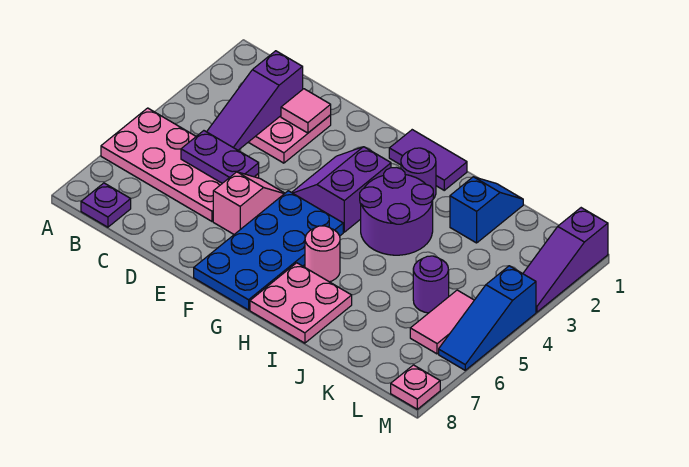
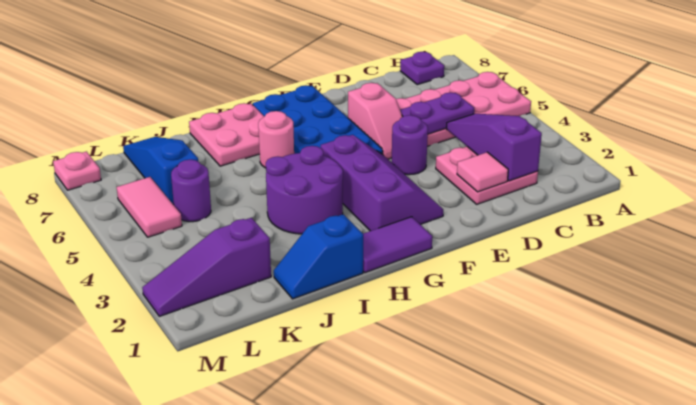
purple slope F3:G4 level 1 top G -> purple slope F2:G4 level 1 top G
purple round brick H2 level 1 -> purple round brick E4 level 1
blue slope J1:J2 level 1 top 2 -> blue slope I1:J1 level 1 top I
purple slope M1:M3 level 1 top 1 -> purple slope K2:M2 level 1 top K
blue slope M4:M6 level 1 top 4 -> blue slope K6:K8 level 1 top 6

